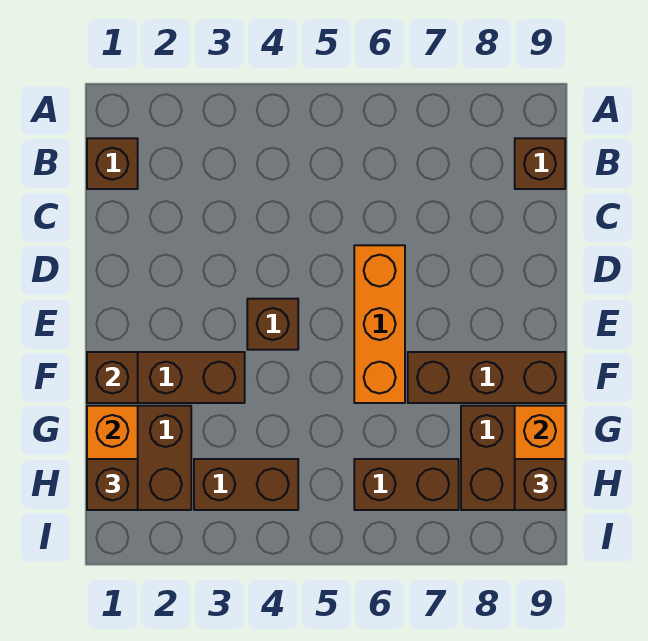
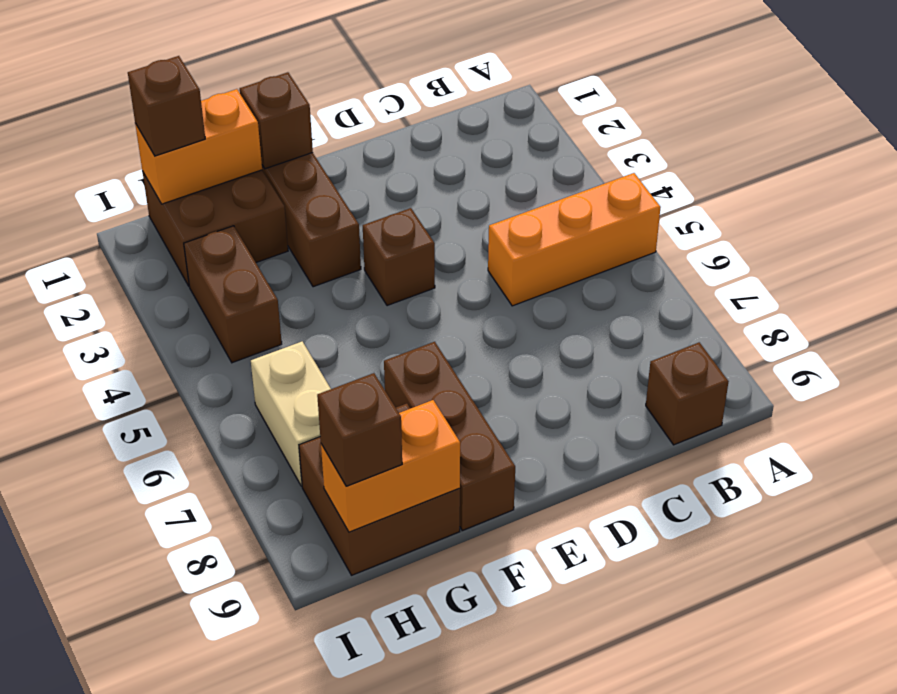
brown brick B1 level 1 -> none
orange brick D6:F6 level 1 -> orange brick A5:C5 level 1
brown brick H6:H7 level 1 -> tan brick H6:H7 level 1

